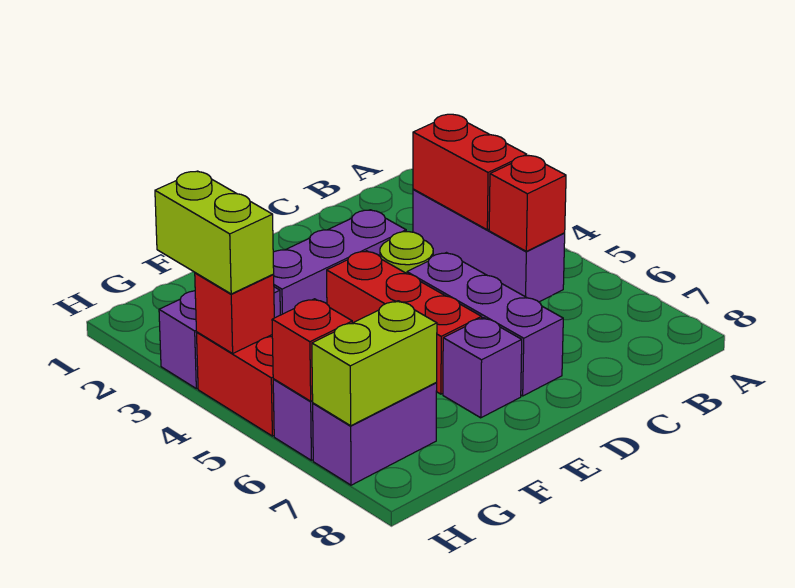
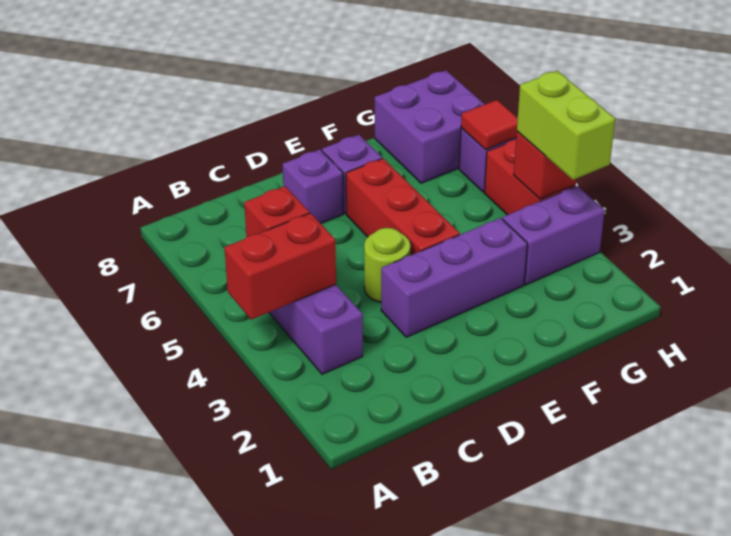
red brick B3:B4 level 2 -> red brick A4:B4 level 2
purple brick D5:D7 level 1 -> purple brick D7 level 1
purple brick G7:H7 level 1 -> purple brick G7:H8 level 1
lime brick G7:H7 level 2 -> none
red brick H6 level 2 -> red tile H6 level 2

